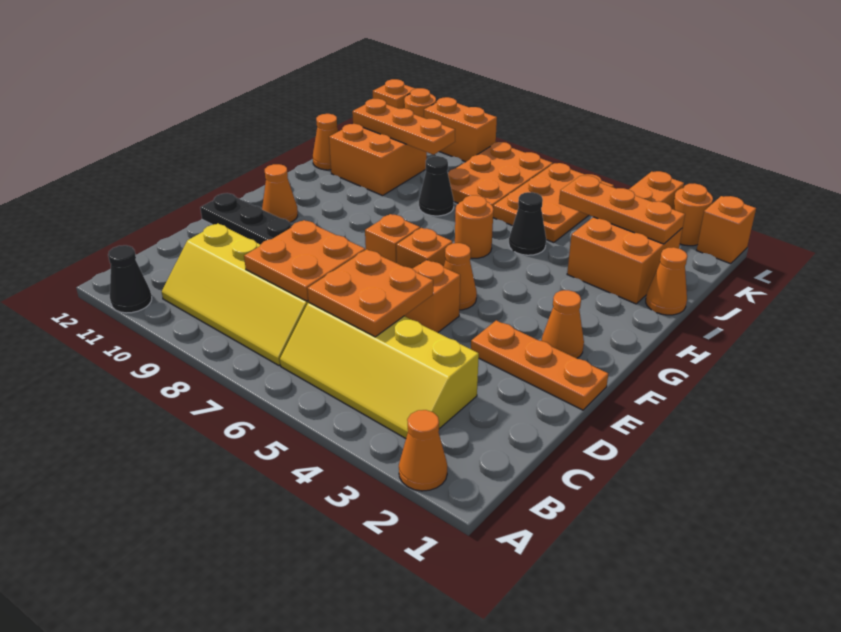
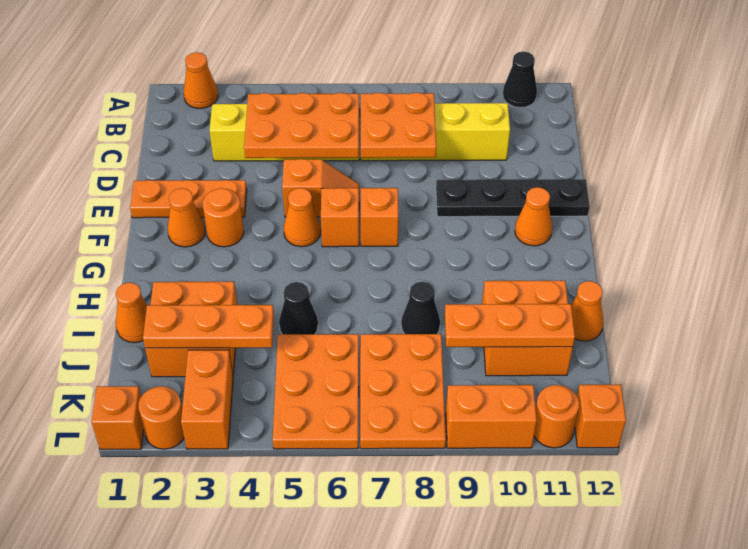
orange plate C5:D6 level 2 -> orange plate C4:D6 level 2
orange round brick H6 level 1 -> orange round brick F3 level 1

